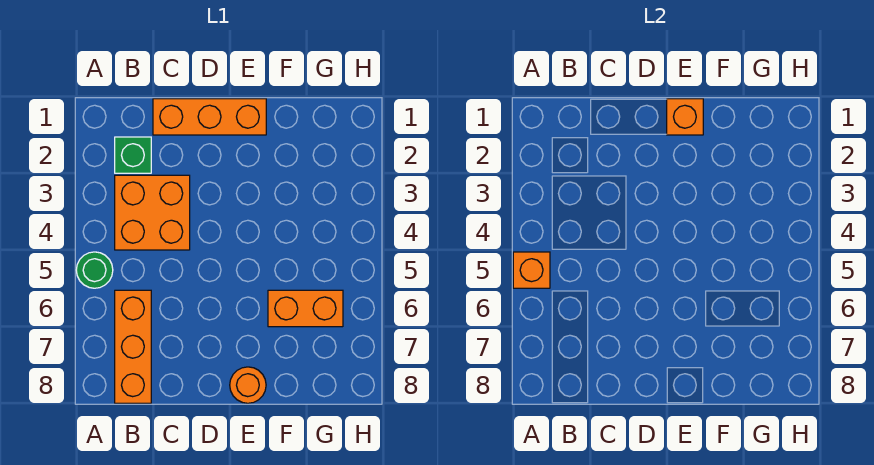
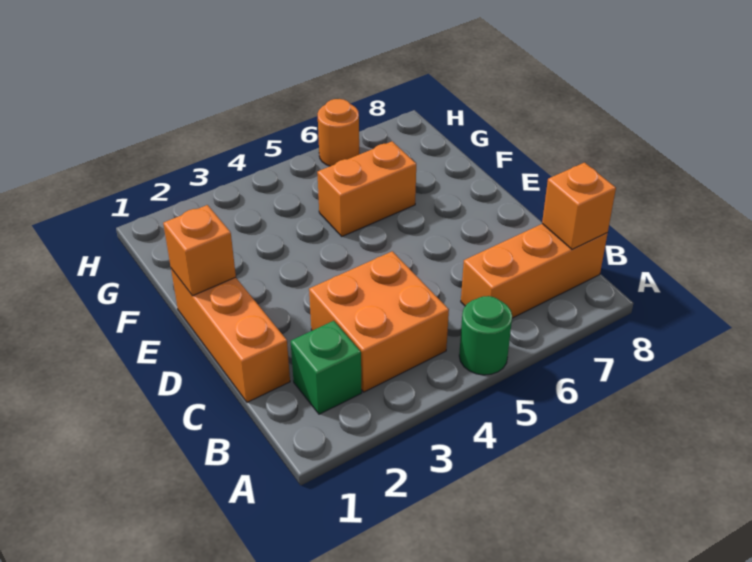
orange brick A5 level 2 -> orange brick B8 level 2
orange round brick E8 level 1 -> orange round brick H6 level 1
orange brick F6:G6 level 1 -> orange brick F5:F6 level 1

